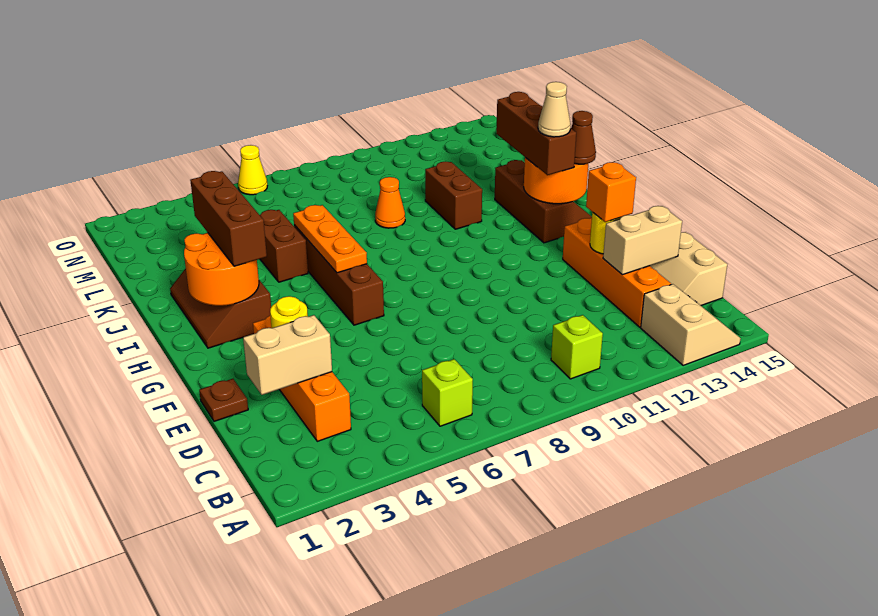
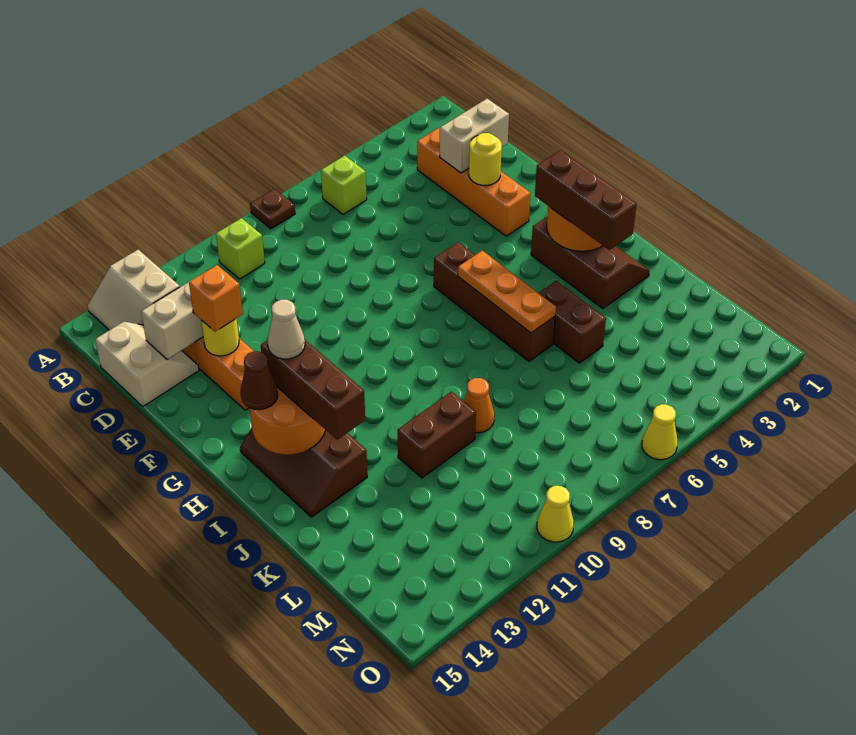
brown plate E1 level 1 -> brown plate A8 level 1
brown brick J11:K11 level 1 -> brown brick K10:K11 level 1
none -> yellow cone O10 level 1

